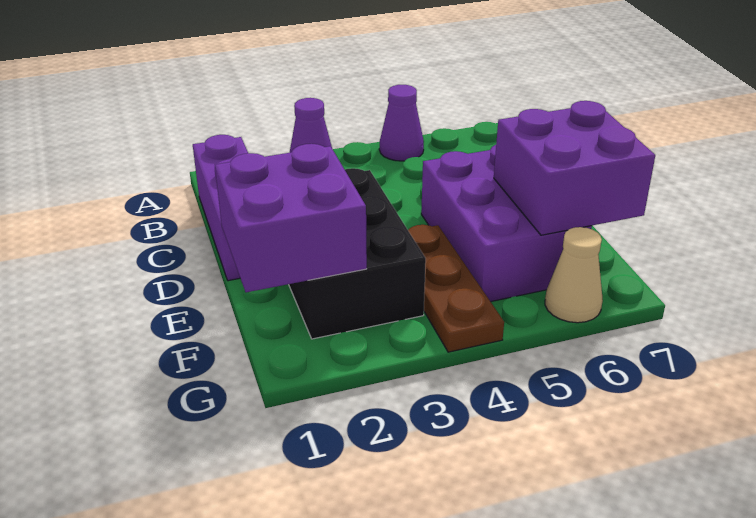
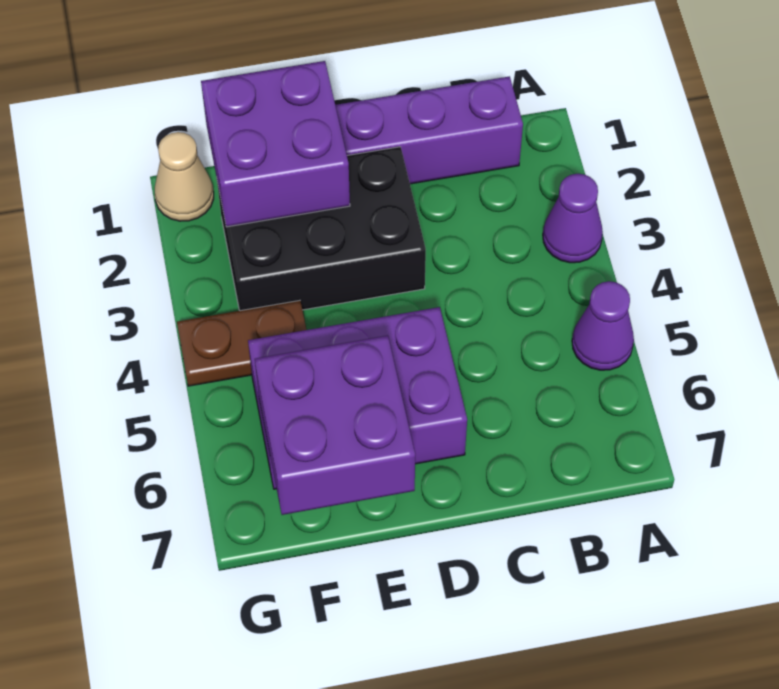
brown plate E4:G4 level 1 -> brown plate F4:G4 level 1
tan cone G6 level 1 -> tan cone G1 level 1

